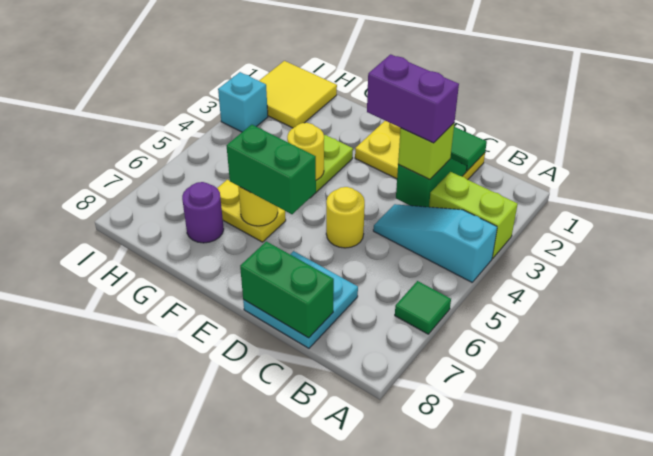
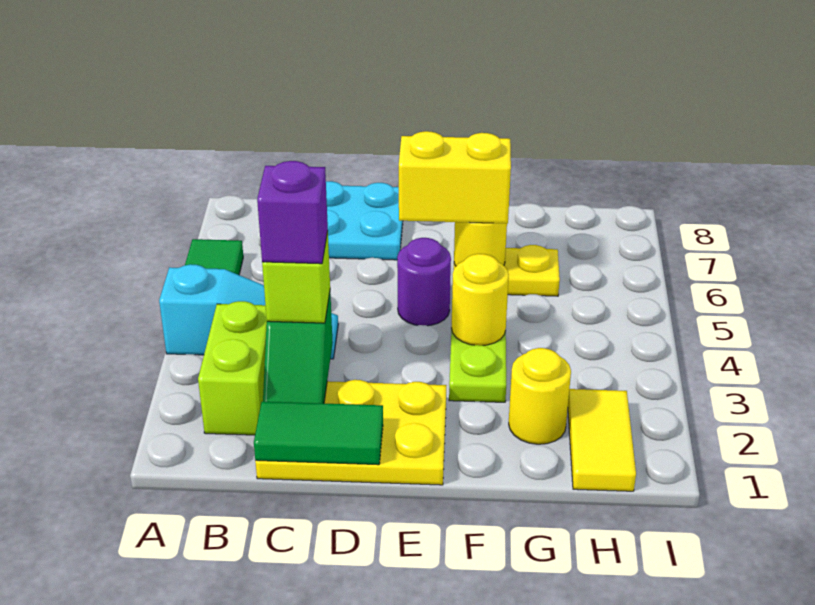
lime brick A3:B3 level 1 -> lime brick B2:B3 level 1
purple brick C3:D3 level 4 -> purple brick C3 level 4
green brick C8:D8 level 2 -> none
yellow round brick D5 level 1 -> yellow round brick G2 level 1
green brick E6:F6 level 3 -> yellow brick E6:F6 level 3
purple round brick G7 level 1 -> purple round brick E5 level 1
yellow tile H1:I2 level 1 -> yellow tile H1:H2 level 1
cyan brick I3 level 1 -> none

